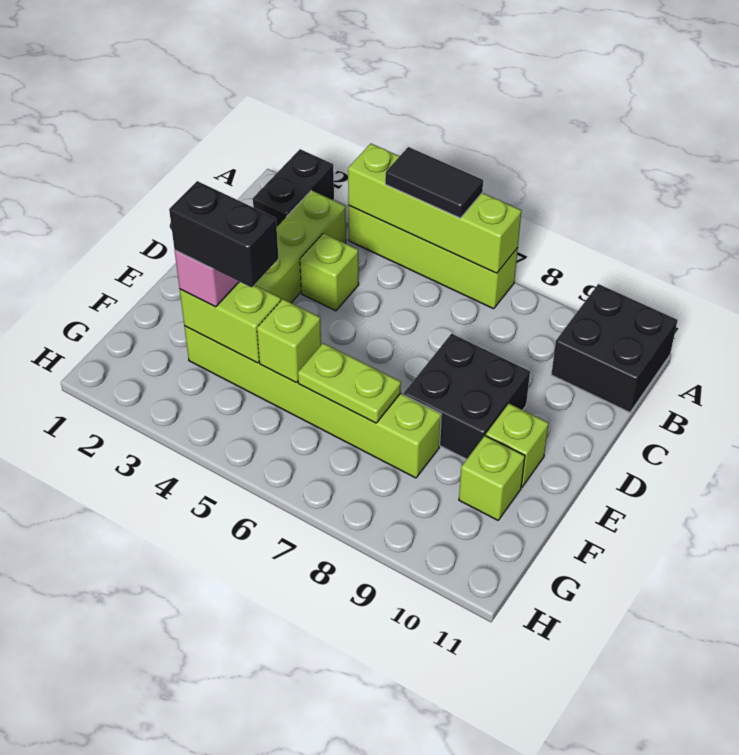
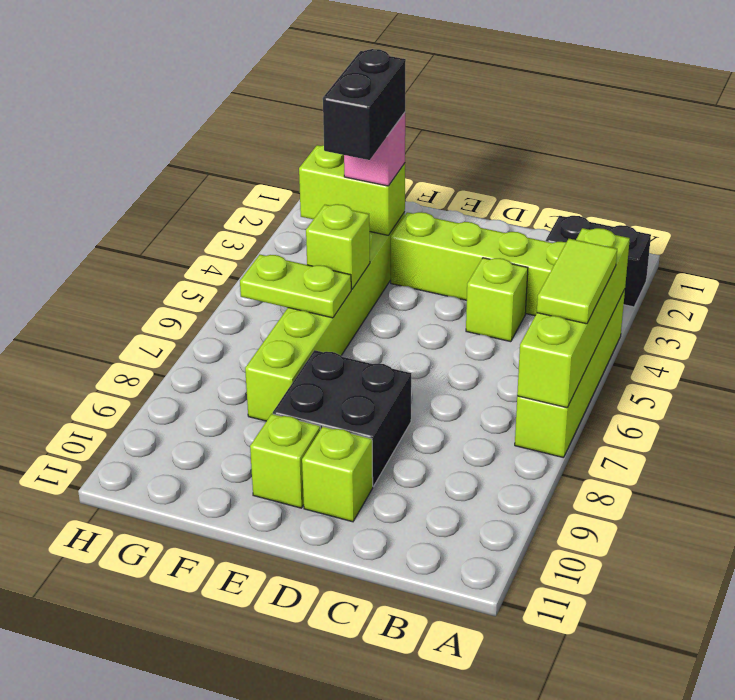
black tile A5:A6 level 3 -> lime tile A5:A6 level 3
black brick A10:B11 level 1 -> none
lime brick F3:F4 level 2 -> lime brick F3:G3 level 2
lime plate F6:F7 level 2 -> lime plate F6:G6 level 2
lime brick F10 level 1 -> lime brick D10 level 1

